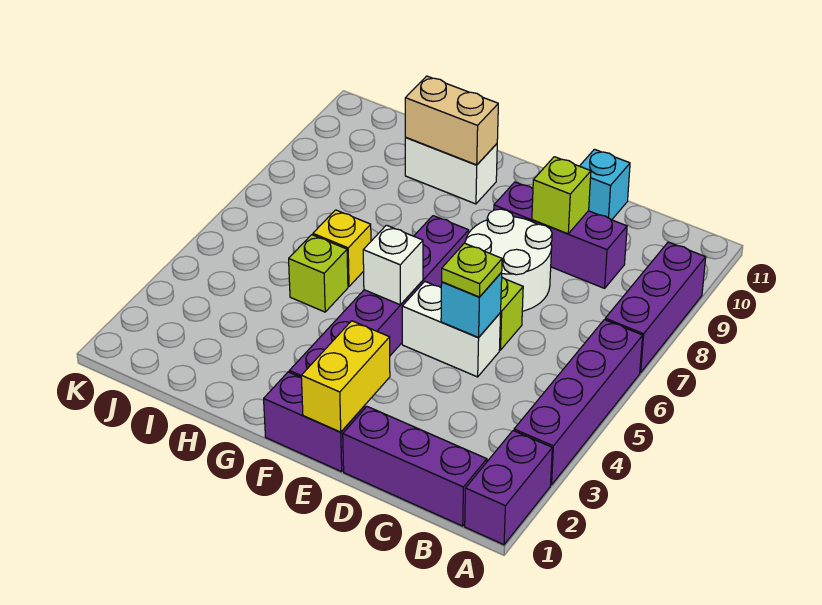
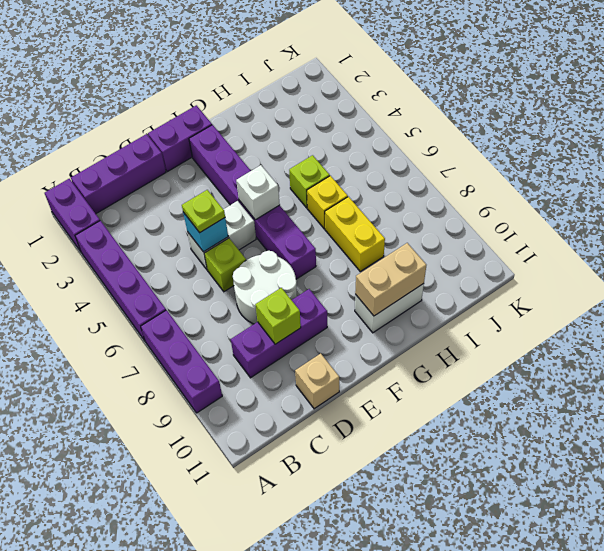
cyan brick D11 level 1 -> tan brick D11 level 1
yellow brick E1:E2 level 2 -> yellow brick H7:H8 level 1

